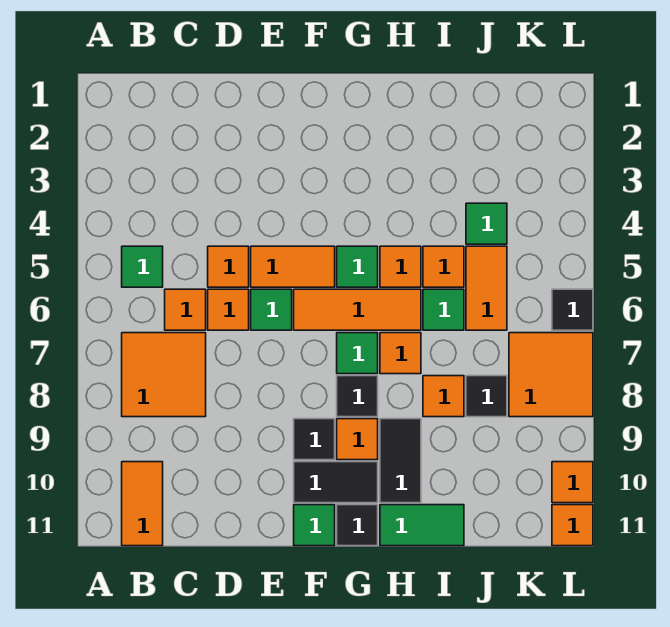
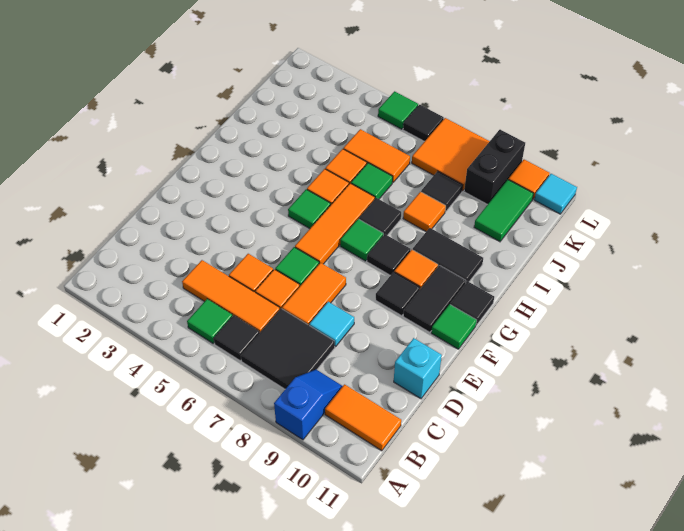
none -> blue slope A9:B9 level 1 top A
none -> black tile B6 level 1
orange tile B7:C8 level 1 -> black tile B7:C8 level 1
orange tile C6 level 1 -> orange tile C4:C6 level 1
none -> cyan tile D8 level 1
none -> cyan brick D11 level 1
orange tile E5:F5 level 1 -> orange tile D7:E7 level 1
orange tile H7 level 1 -> black tile H7 level 1
green tile H11:I11 level 1 -> green tile J10:K10 level 1
green tile J4 level 1 -> green tile L5 level 1
none -> black brick K9:L9 level 1
orange tile L11 level 1 -> cyan tile L11 level 1

